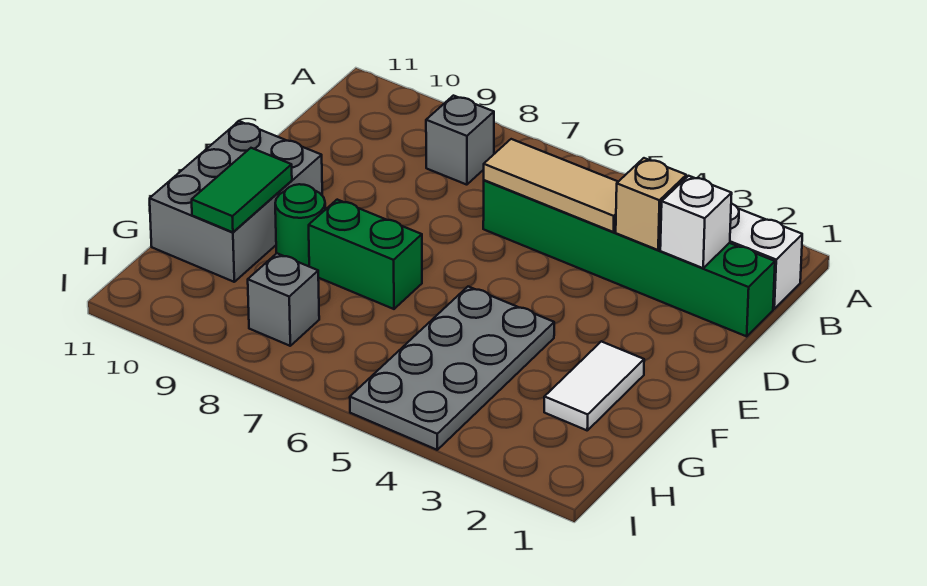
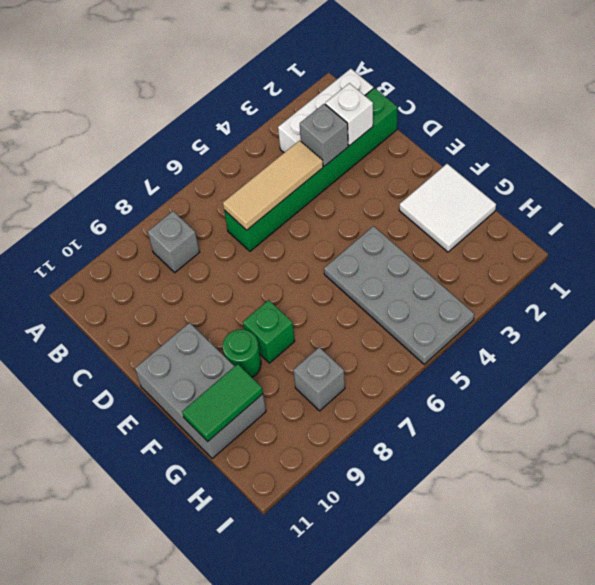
tan brick C3 level 2 -> grey brick C3 level 2
white tile F2:G2 level 1 -> white tile F1:G2 level 1
green brick F7:F8 level 1 -> green brick F8 level 1
green tile F10:G10 level 2 -> green tile G10:G11 level 2

